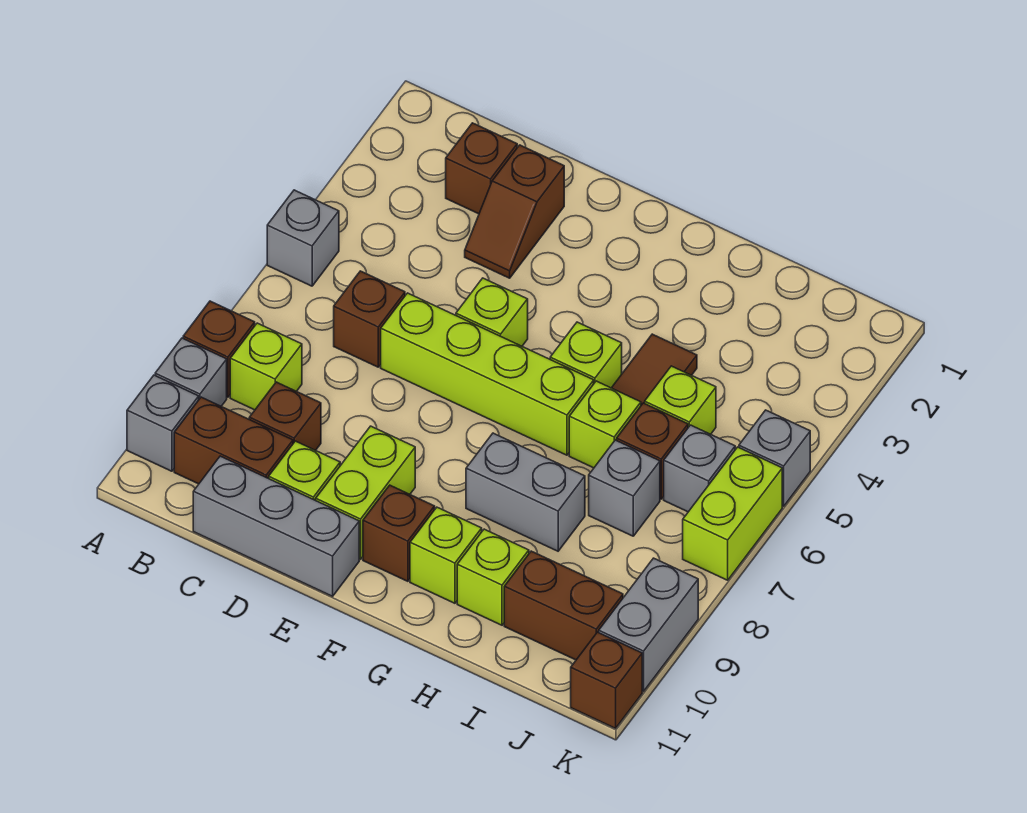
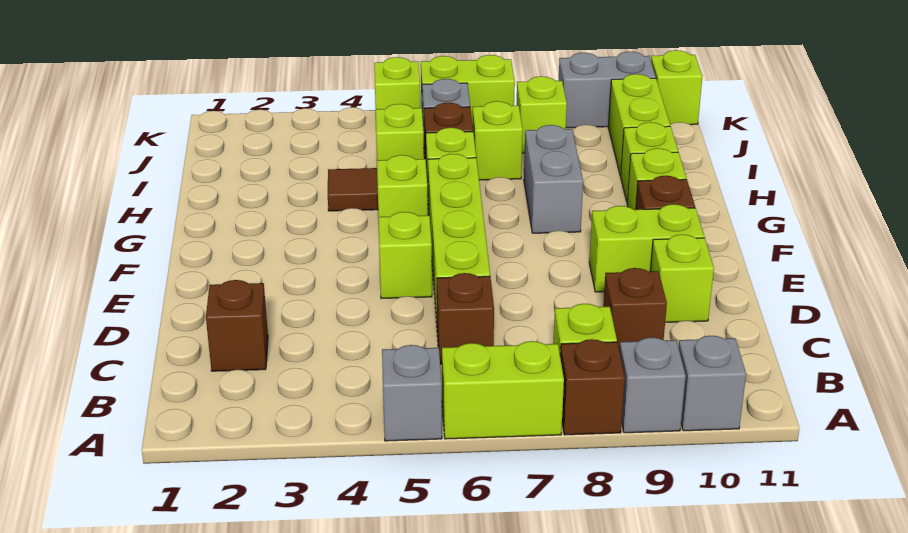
none -> lime brick A6:A7 level 1
brown brick B10:C10 level 1 -> none
grey brick C11:E11 level 1 -> none
brown slope D2:D3 level 1 top 2 -> none
grey brick I7 level 1 -> lime brick I7 level 1
brown brick I10:J10 level 1 -> lime brick I10:J10 level 1
none -> lime brick J8 level 1
grey brick K5 level 1 -> lime brick K5 level 1
brown brick K11 level 1 -> lime brick K11 level 1

